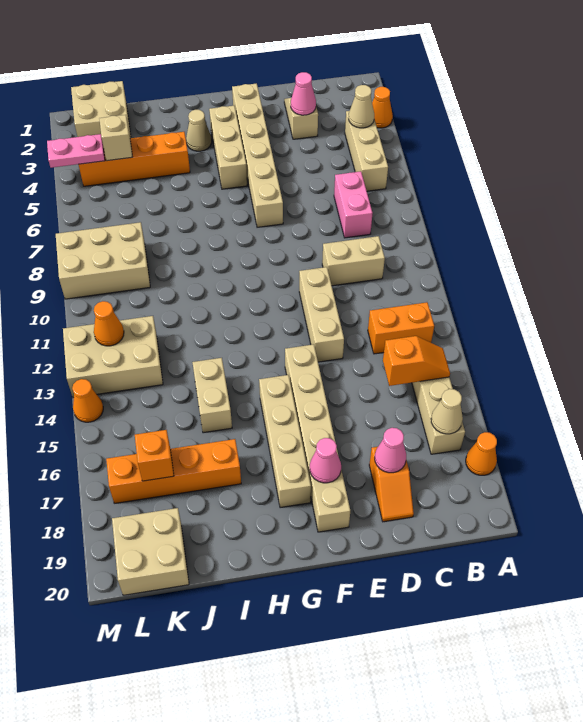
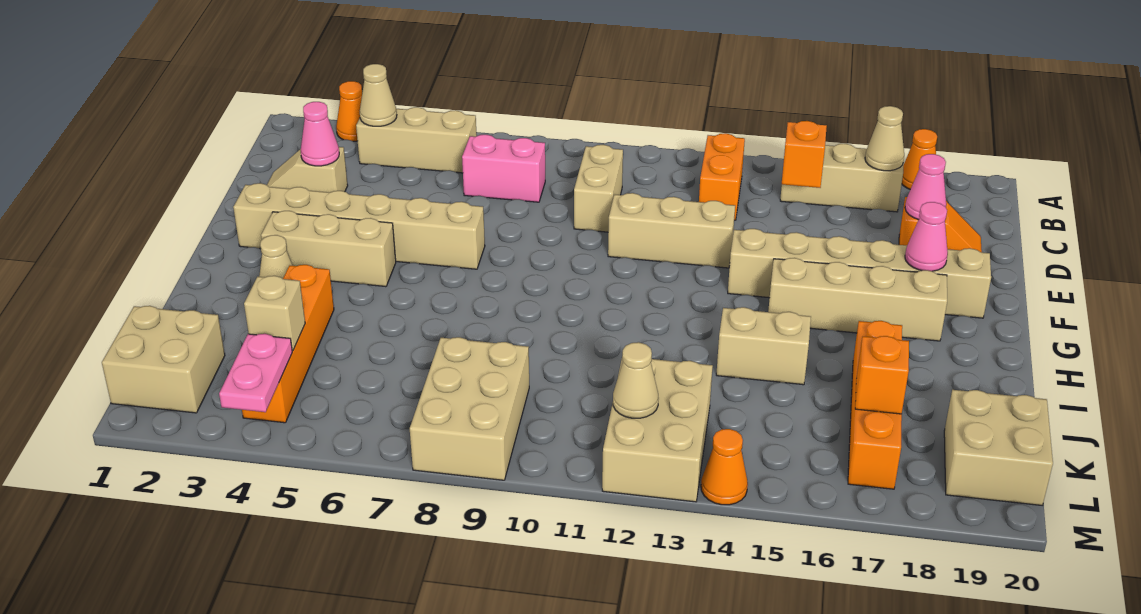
orange cone L12 level 2 -> tan cone L12 level 2

